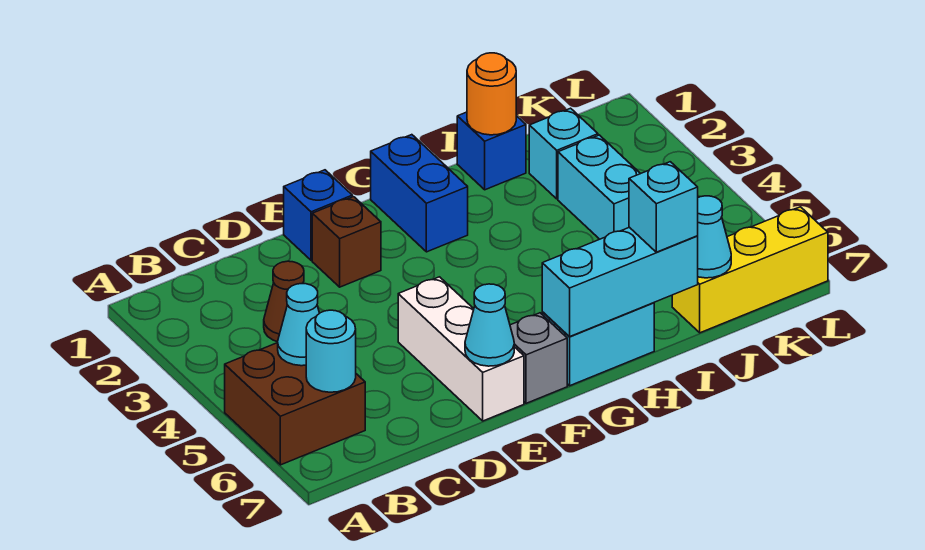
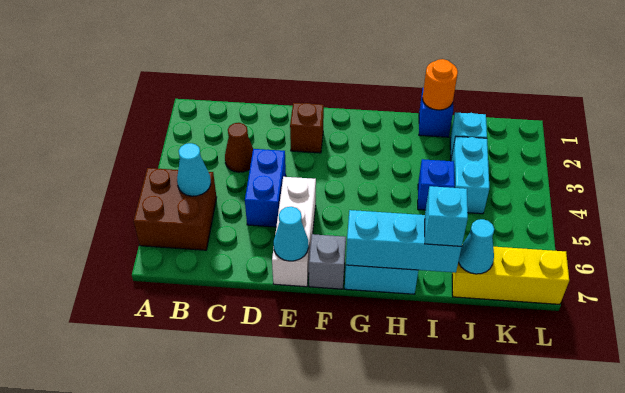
cyan round brick B6 level 2 -> none
blue brick E1 level 1 -> blue brick I4 level 1
blue brick G1:G2 level 1 -> blue brick D4:D5 level 1

